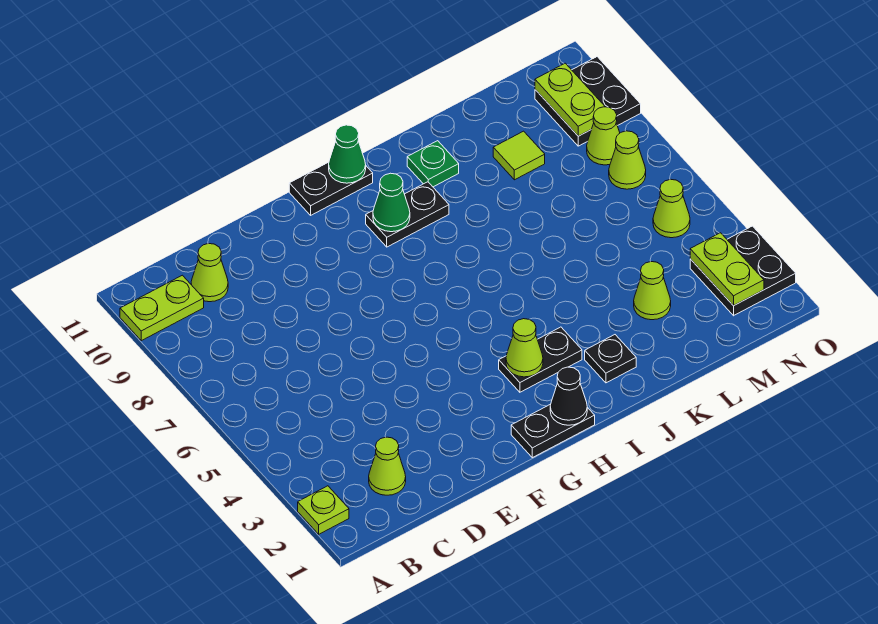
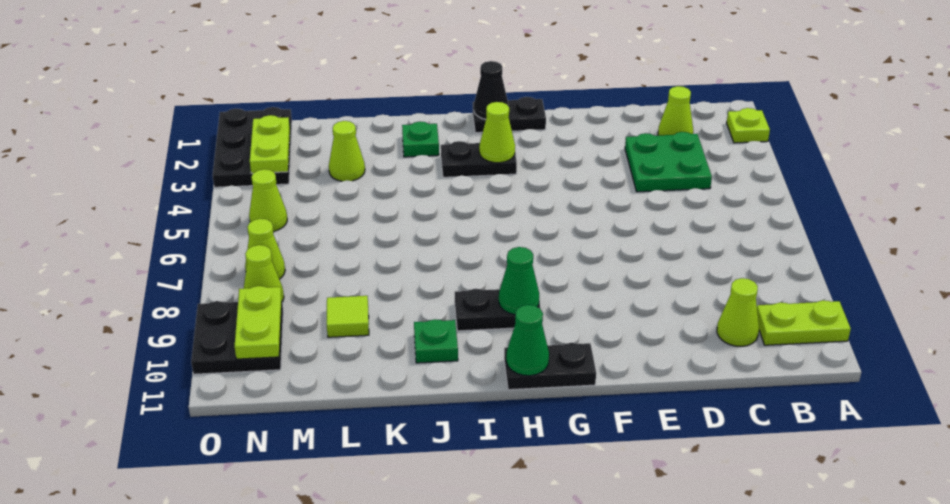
none -> green plate C3:D4 level 1
black plate J2 level 1 -> green plate J2 level 1
black plate N2:O3 level 1 -> black plate N1:O3 level 1

